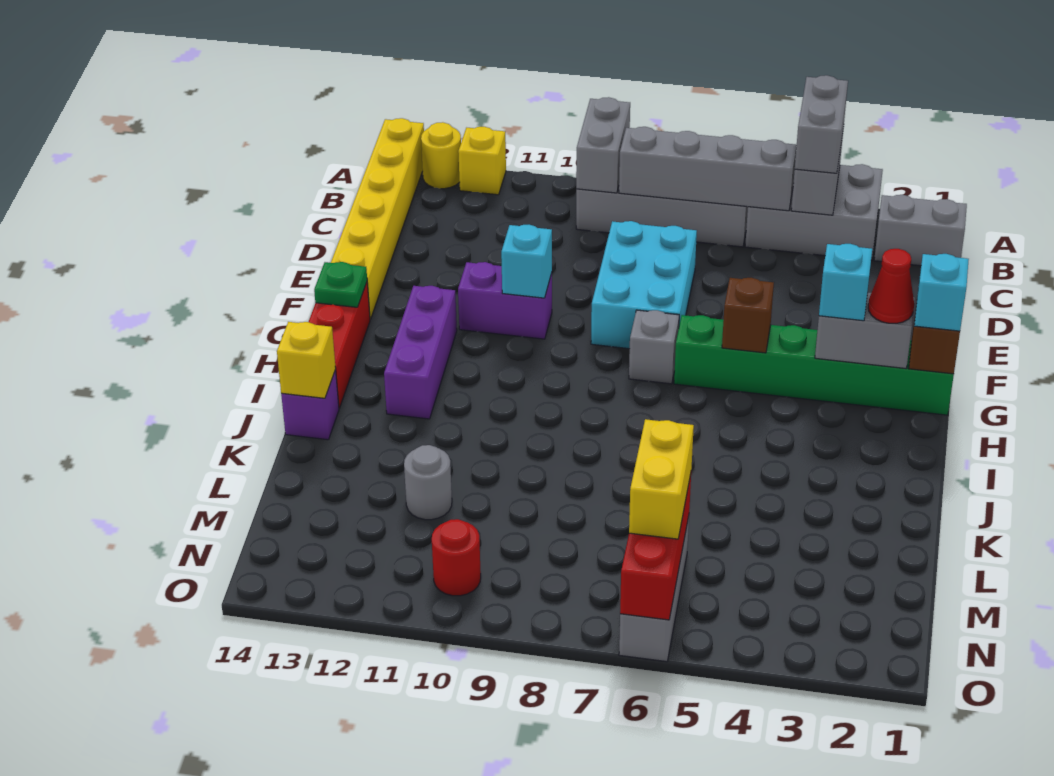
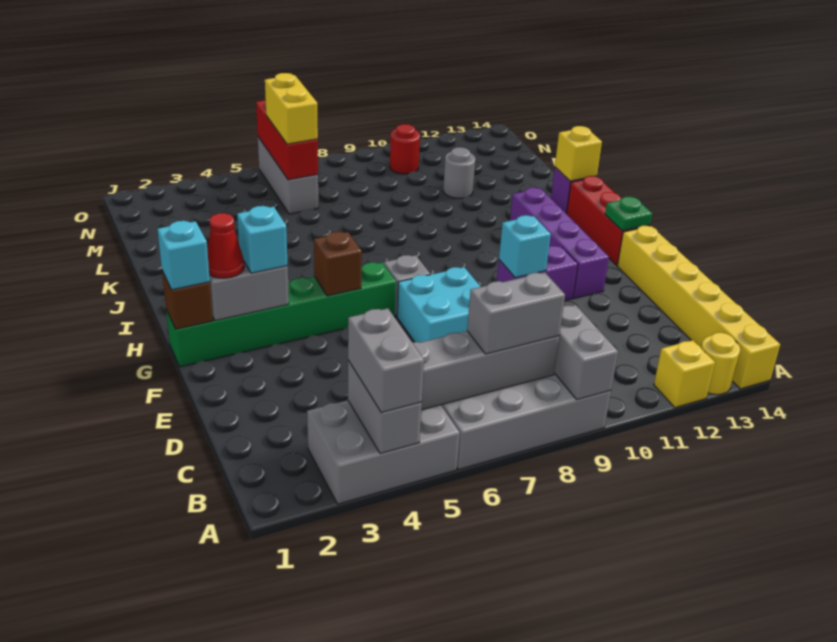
grey brick B1:B2 level 1 -> grey brick B7:B8 level 3
cyan brick D7:F8 level 1 -> cyan brick E7:F8 level 1
purple brick G12:I12 level 1 -> purple brick F12:I12 level 1

